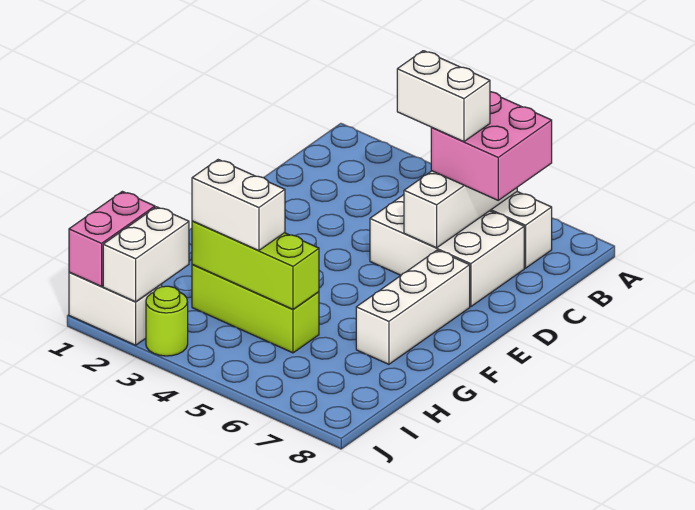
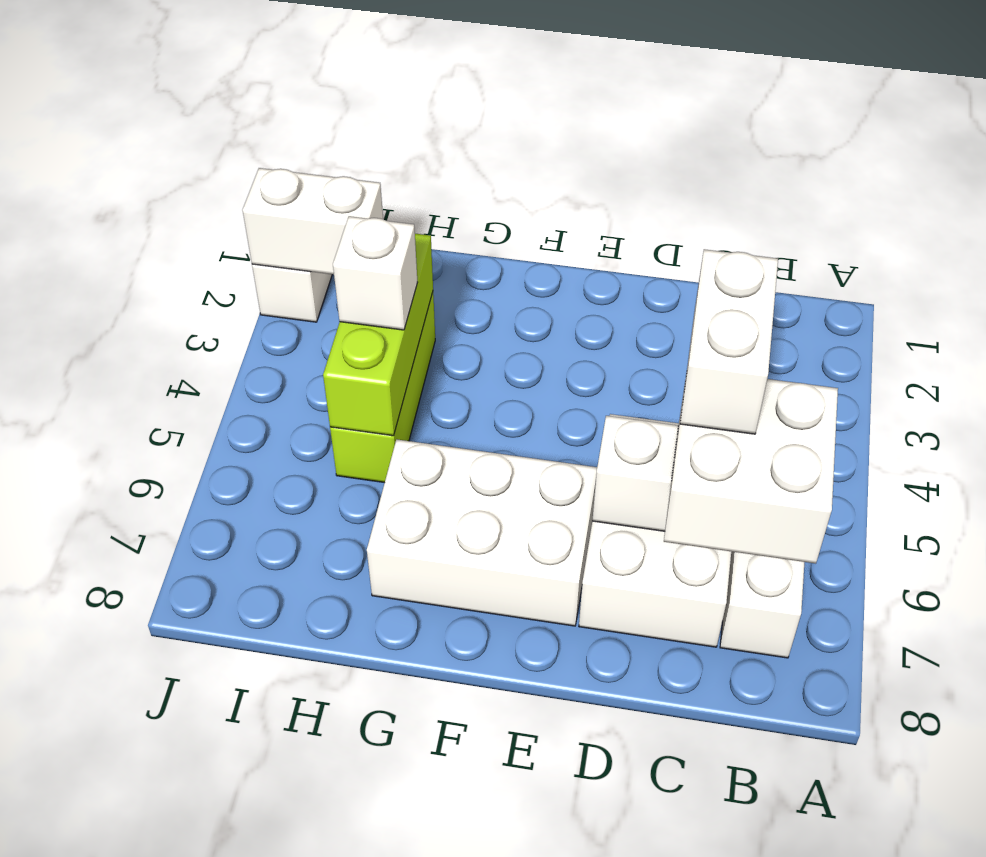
pink brick B6:C7 level 3 -> white brick B6:C7 level 3
white brick E7:G7 level 1 -> white brick E6:G7 level 1
white brick H3:H4 level 3 -> white brick H4 level 3
pink brick I1:J1 level 2 -> none
lime round brick J3 level 1 -> none

